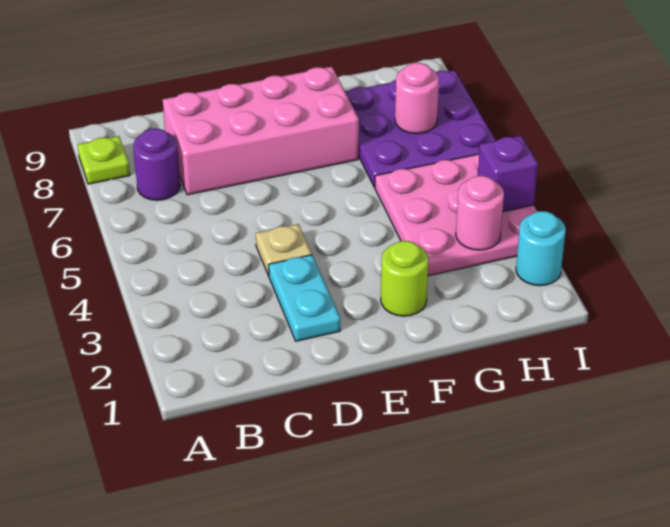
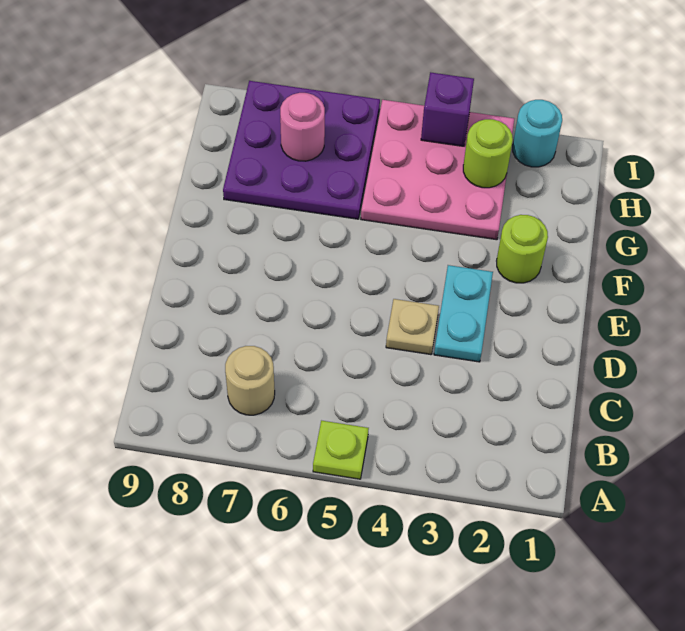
lime plate A8 level 1 -> lime plate A5 level 1
purple round brick B7 level 1 -> tan round brick B7 level 1
pink brick C7:F8 level 1 -> none
cyan plate D2:D3 level 1 -> cyan plate D3:E3 level 1
pink round brick H3 level 2 -> lime round brick H3 level 2

